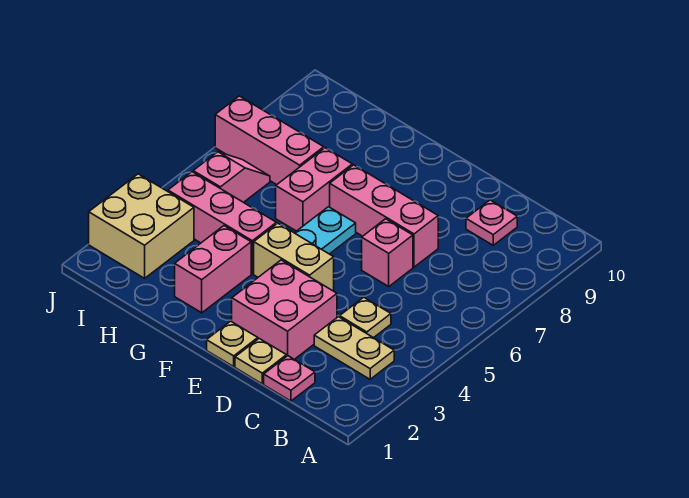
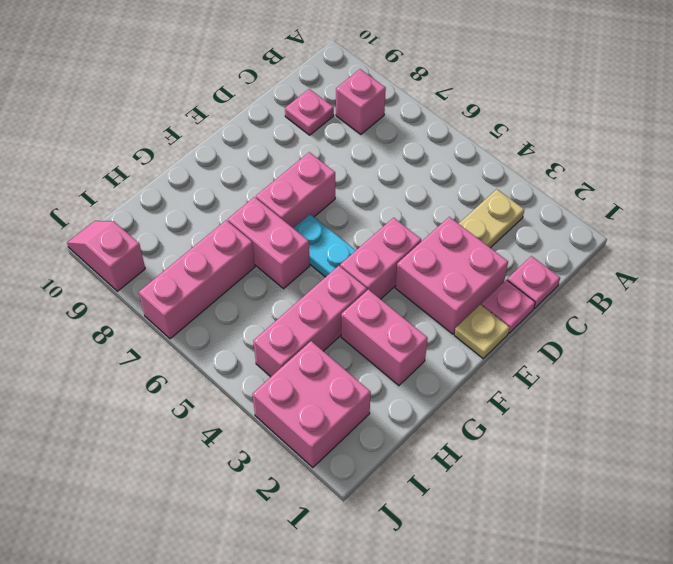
tan plate C4 level 1 -> none
tan plate D1 level 1 -> pink plate D1 level 1
pink brick D6 level 1 -> pink brick B8 level 1
pink brick D7:F7 level 1 -> pink brick E7:F7 level 1
tan brick E4:F4 level 1 -> pink brick E4:F4 level 1
tan brick I2:J3 level 1 -> pink brick I2:J3 level 1
pink slope I5:I6 level 1 top 5 -> pink slope J9:J10 level 1 top 9

